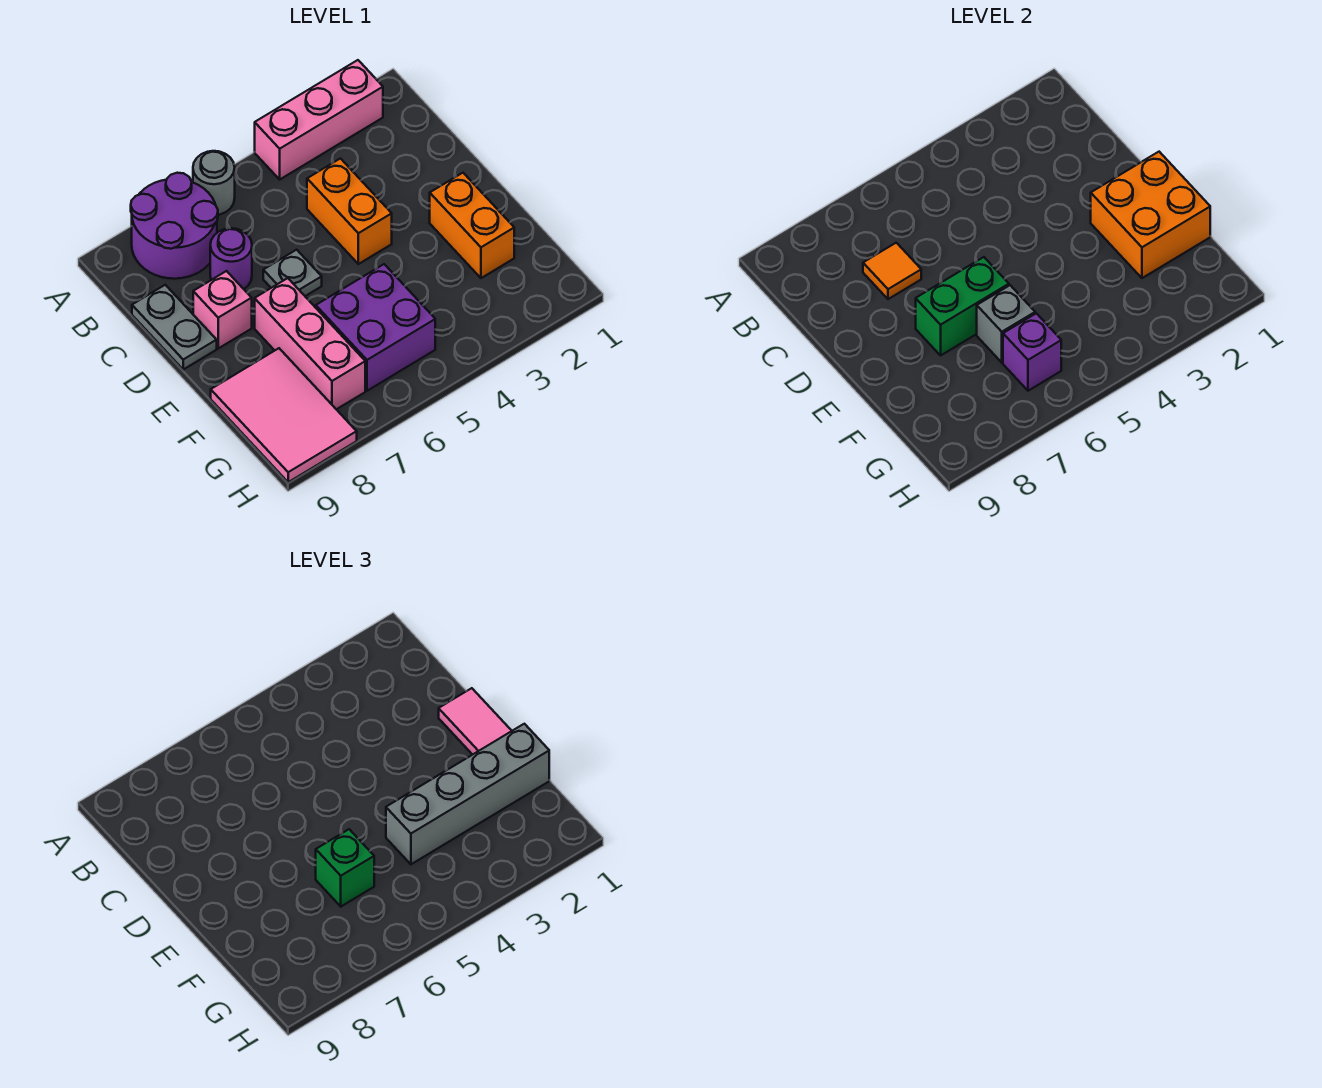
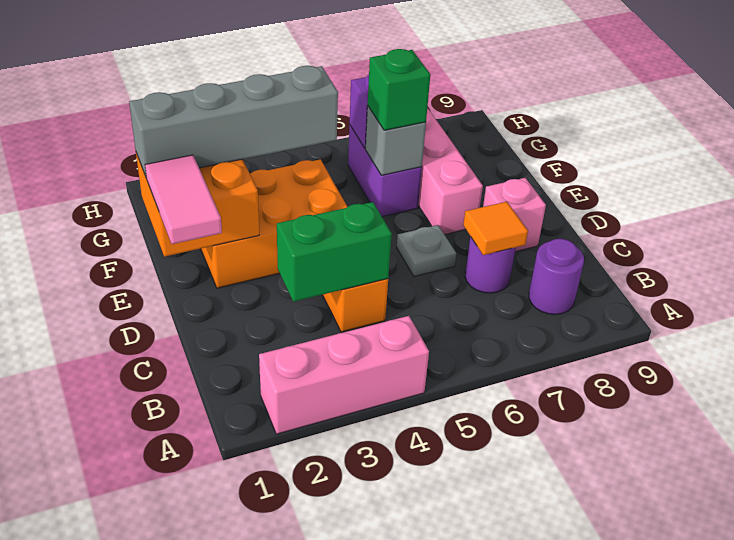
grey round brick A6 level 1 -> none
purple round brick A7:B8 level 1 -> purple round brick B8 level 1
grey plate C9:D9 level 1 -> none
orange brick E2:F2 level 1 -> orange brick E2:F4 level 1
green brick E6:E7 level 2 -> green brick C3:C4 level 2
purple brick F5:G6 level 1 -> purple brick F6:G6 level 1
pink tile F8:H9 level 1 -> none

